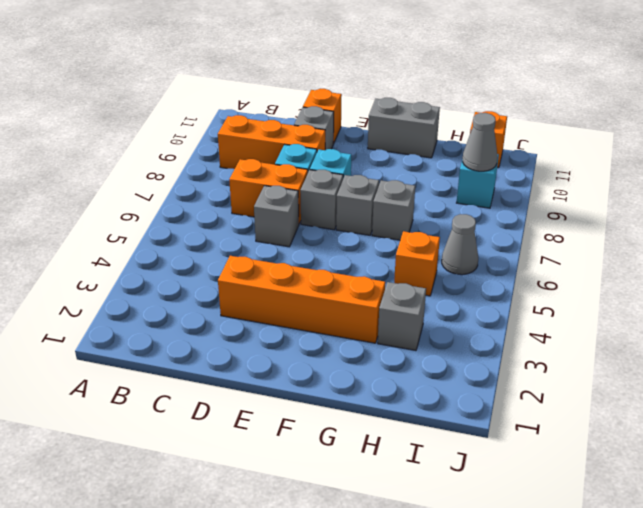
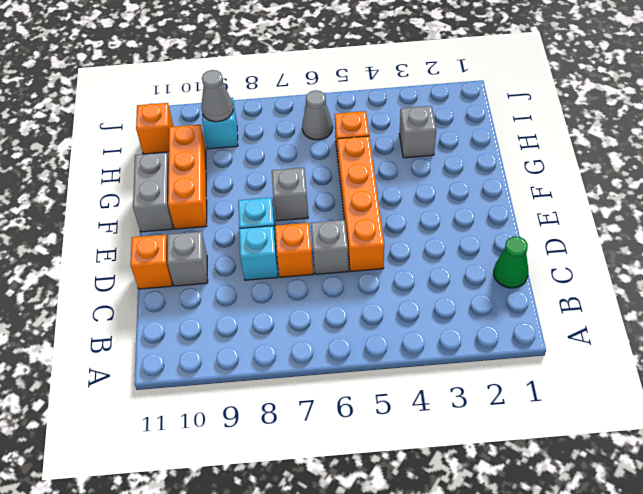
orange brick B9:D9 level 1 -> orange brick F10:H10 level 1
none -> green cone C1 level 1
orange brick C7:D7 level 1 -> orange brick D7 level 1
orange brick D3:G3 level 1 -> orange brick D5:G5 level 1
grey brick E7 level 1 -> none
grey brick G7 level 1 -> none

